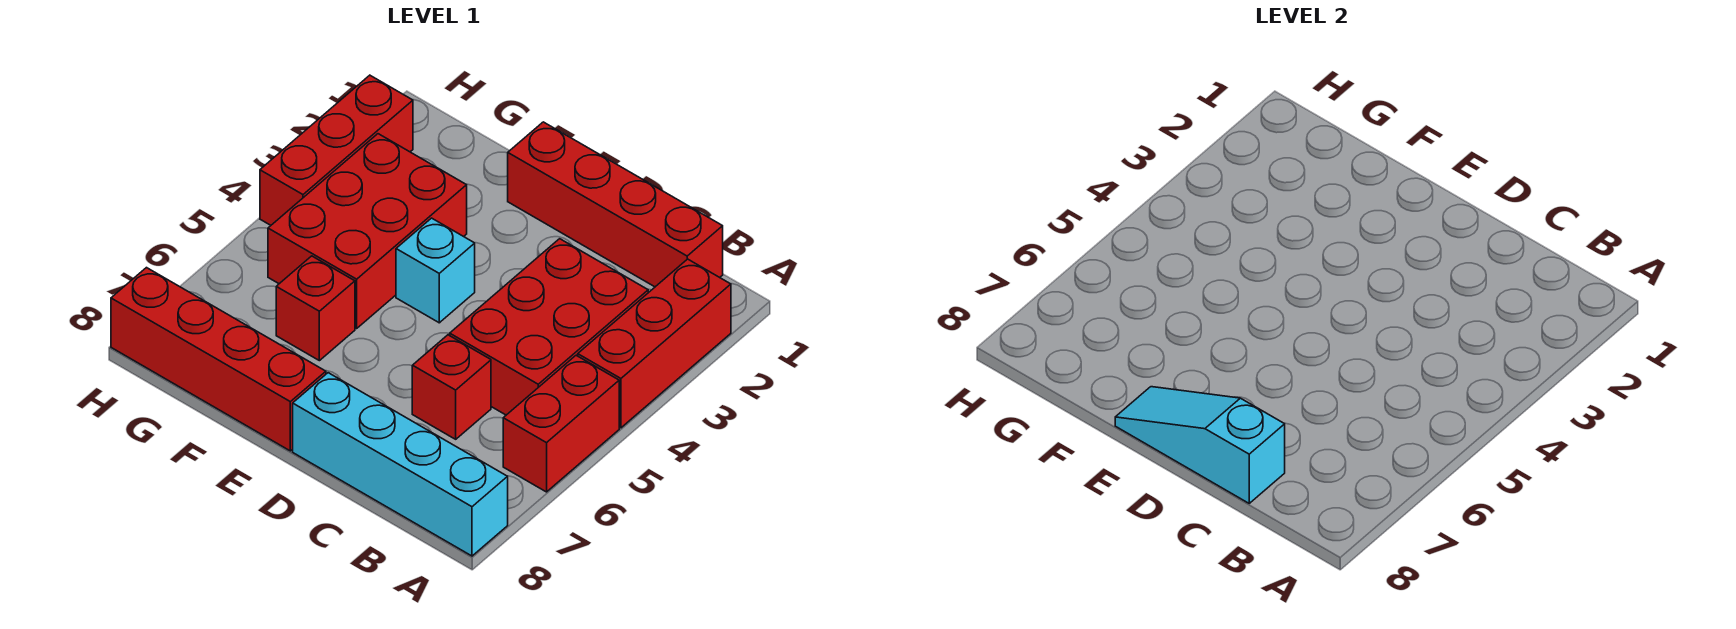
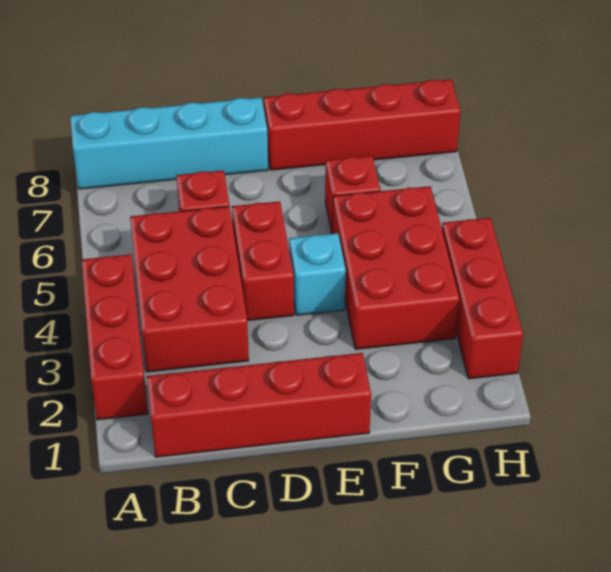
red brick A5:A6 level 1 -> red brick D4:D5 level 1
cyan slope C8:E8 level 2 top C -> none

